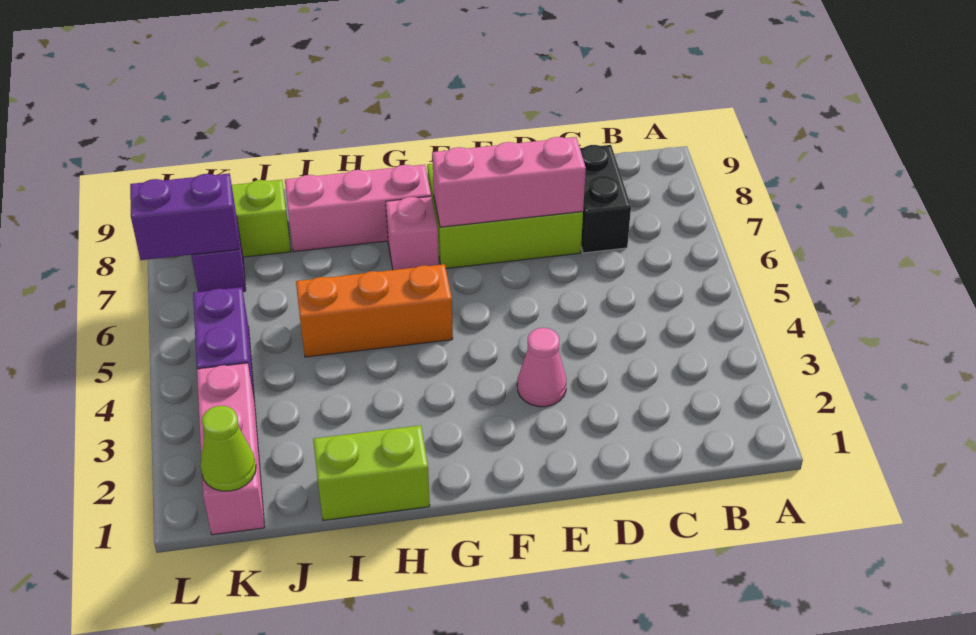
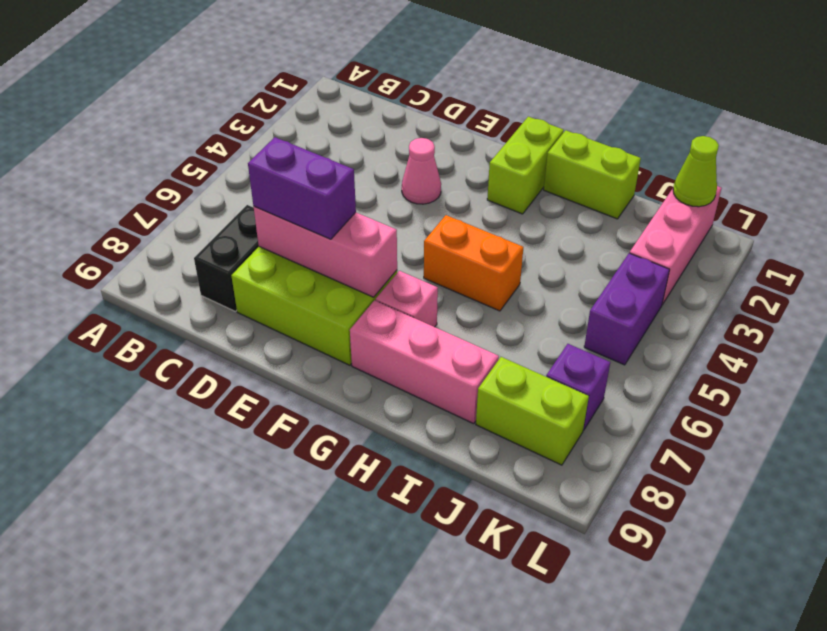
none -> lime brick G1:G2 level 1
orange brick G5:I5 level 1 -> orange brick G5:H5 level 1
purple brick K7:L7 level 2 -> purple brick D7:E7 level 3

